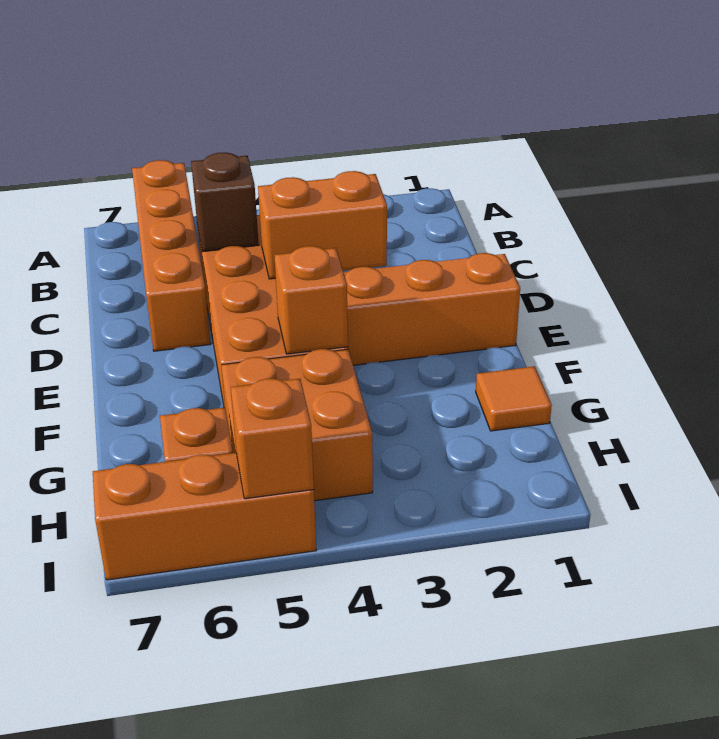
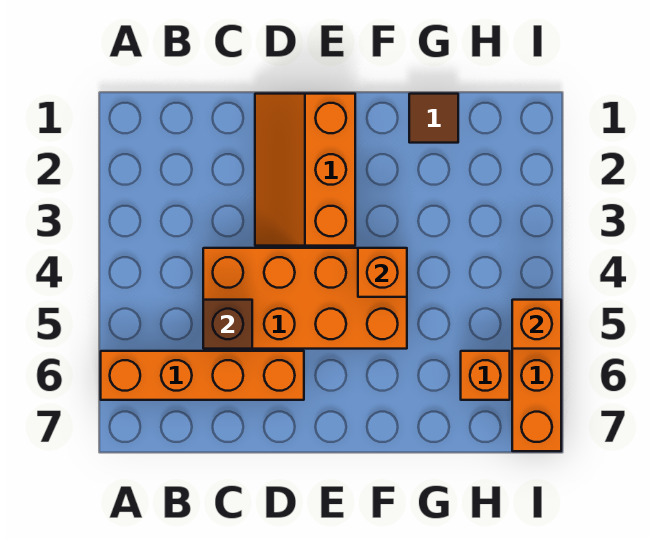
orange brick D3:D4 level 2 -> none
orange tile G1 level 1 -> brown tile G1 level 1
orange brick G4:H5 level 1 -> none

